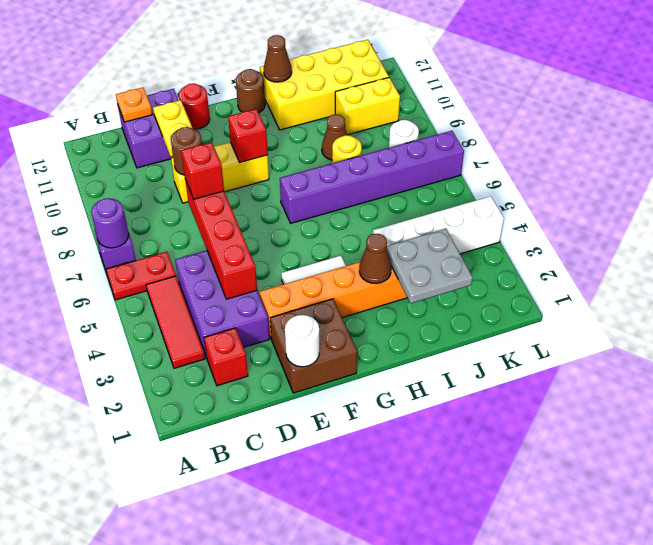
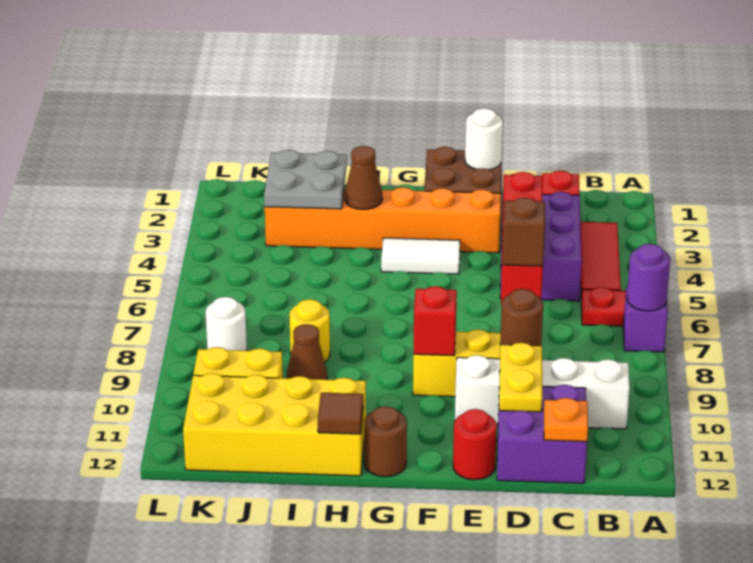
red brick D7 level 3 -> brown brick D7 level 3
purple brick G7:L7 level 1 -> none
brown cone H12 level 2 -> brown tile H12 level 2
white brick I4:L4 level 1 -> white brick B10:E10 level 1

